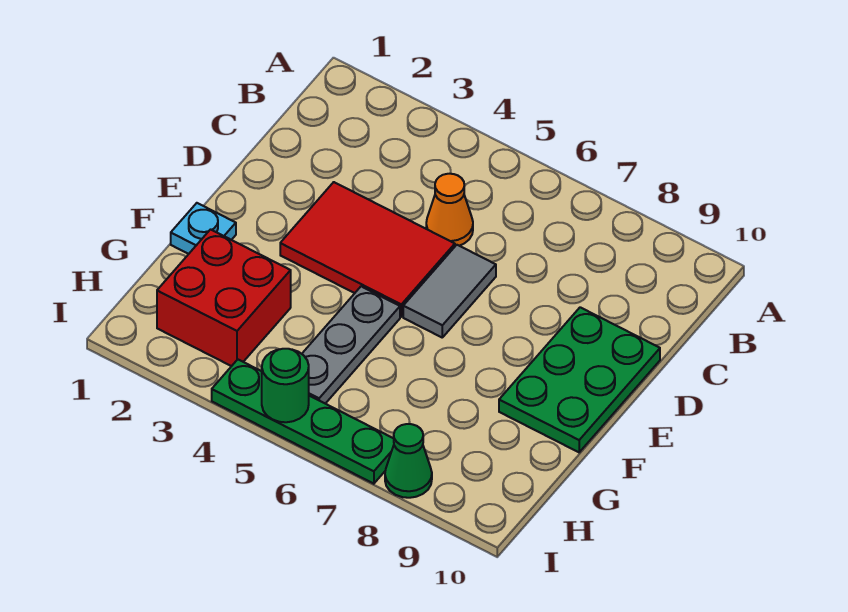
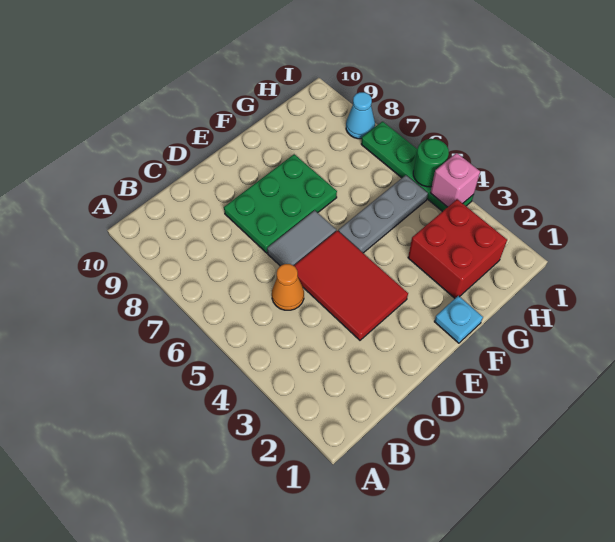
green plate D9:F10 level 1 -> green plate D7:F8 level 1
none -> pink brick I4 level 2
green cone I8 level 1 -> cyan cone I8 level 1

